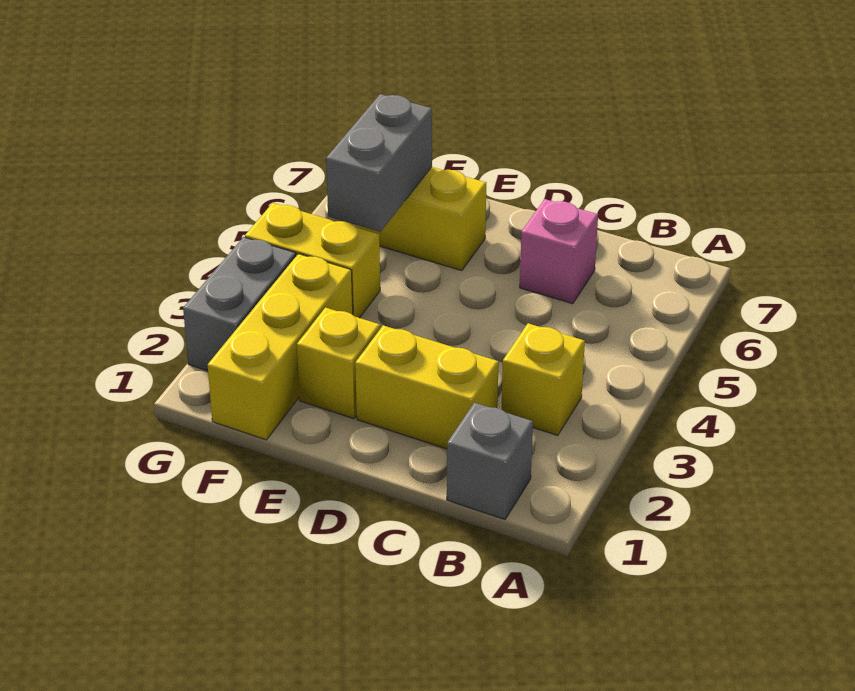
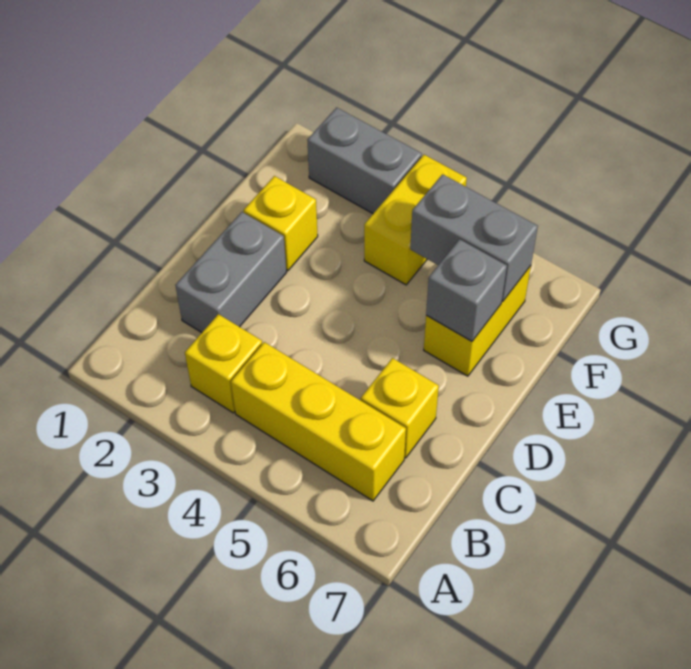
grey brick B1 level 1 -> grey brick E6 level 2
yellow brick C2:D2 level 1 -> grey brick C2:D2 level 1
pink brick C6 level 1 -> yellow brick C6 level 1
yellow brick F1:F3 level 1 -> yellow brick B4:B6 level 1

